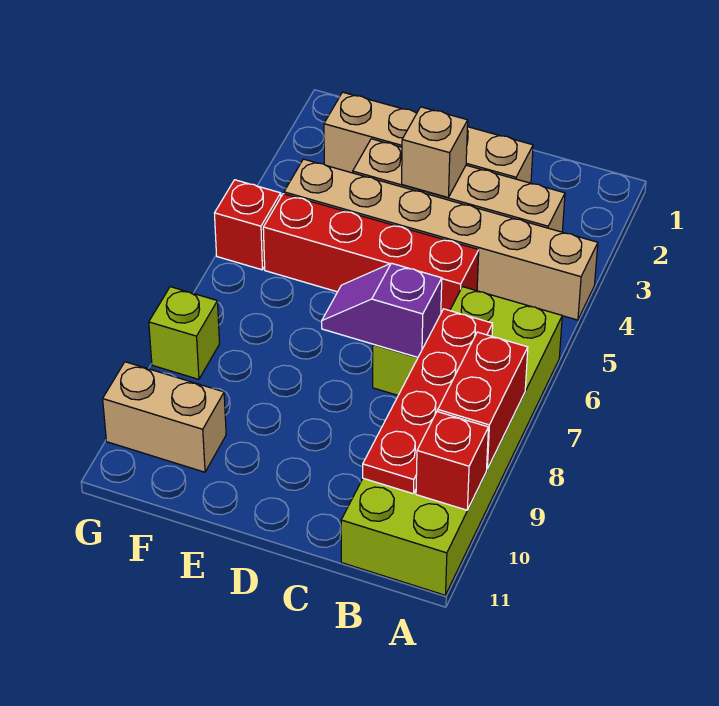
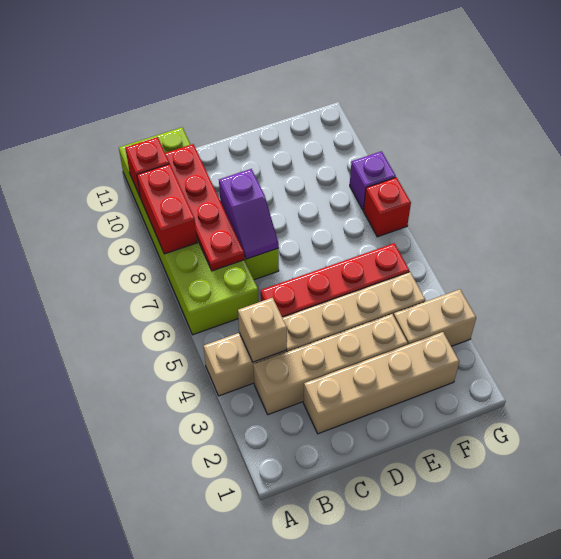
purple slope C7:D7 level 2 top C -> purple slope C7:C8 level 2 top 8
tan brick D3 level 2 -> tan brick B4 level 2
tan brick F10:G10 level 1 -> tan brick F3:G3 level 1
red brick G5 level 1 -> red brick G7 level 1
lime brick G8 level 1 -> purple brick G8 level 1

